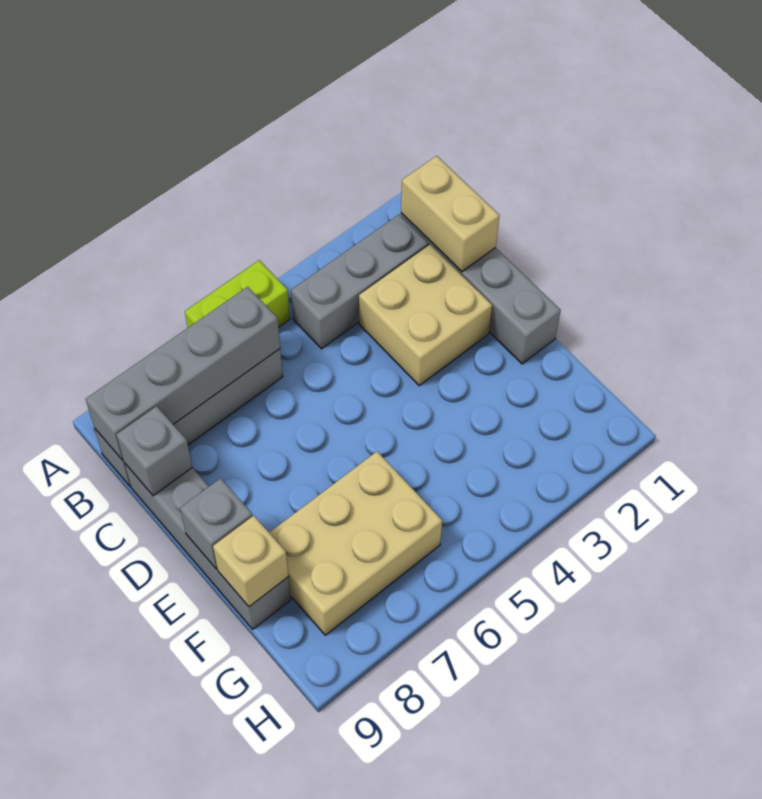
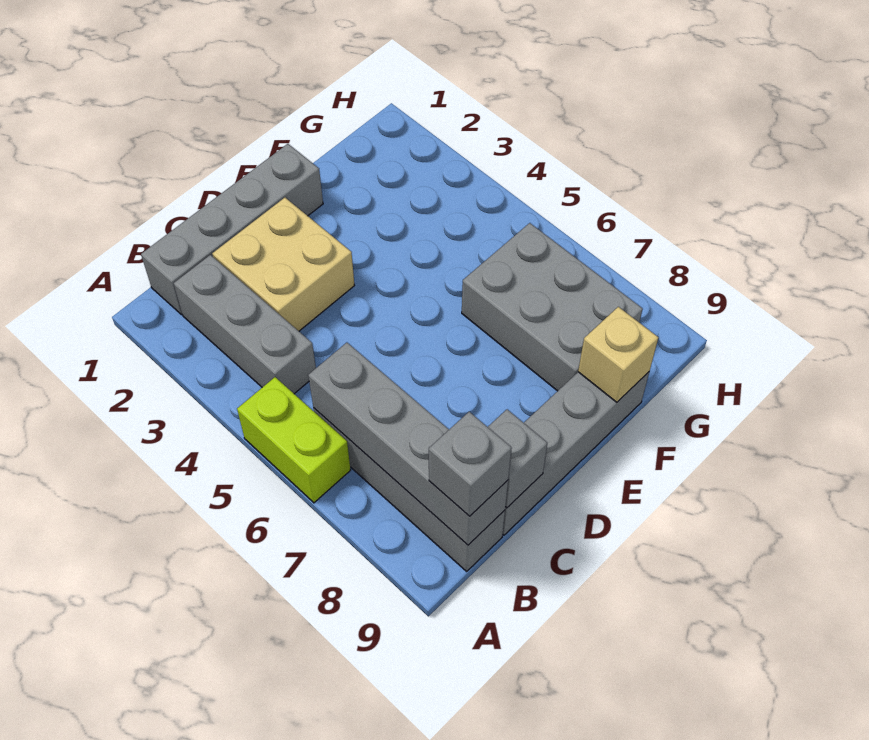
tan brick B1:C1 level 2 -> none
grey brick E9 level 2 -> grey brick B9 level 3
tan brick F6:G8 level 1 -> grey brick F6:G8 level 1

